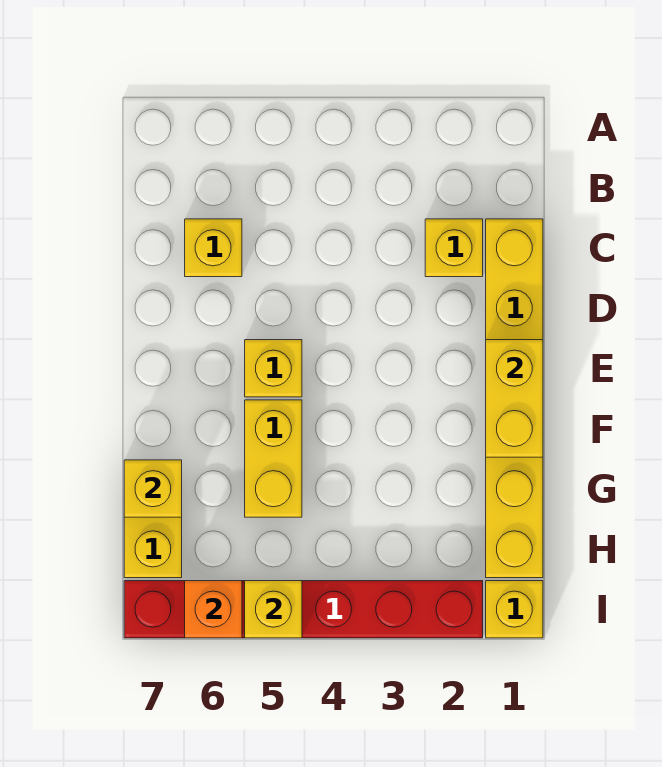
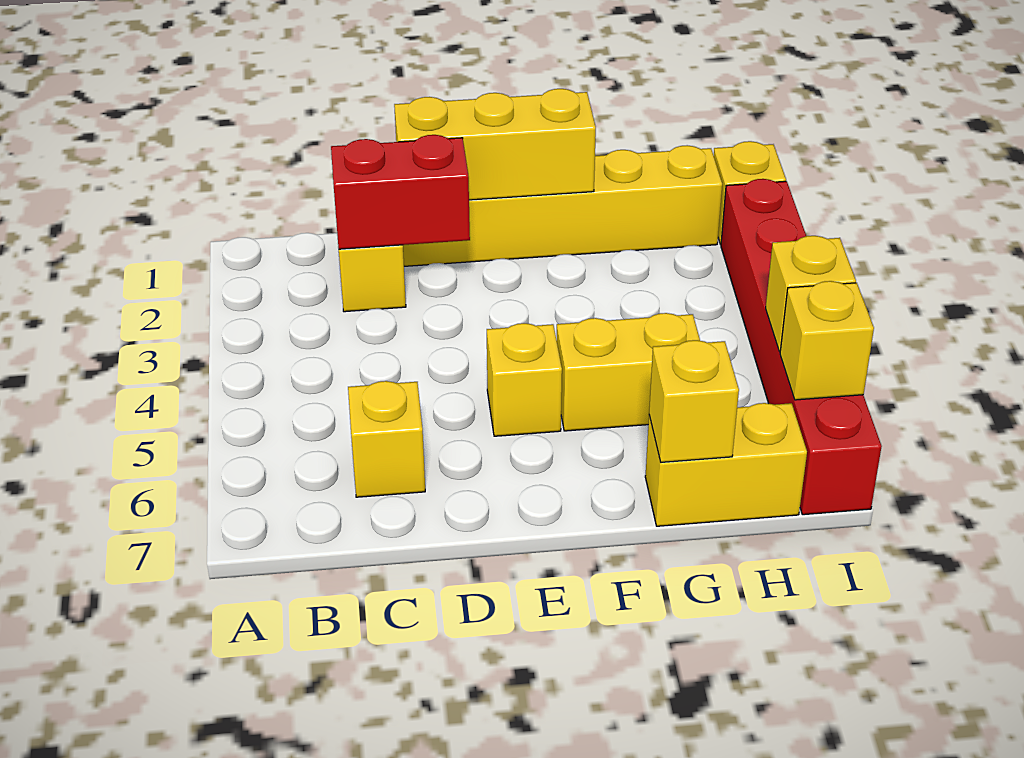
none -> red brick C2:D2 level 2
yellow brick E1:F1 level 2 -> yellow brick D1:F1 level 2
orange brick I6 level 2 -> yellow brick I6 level 2

